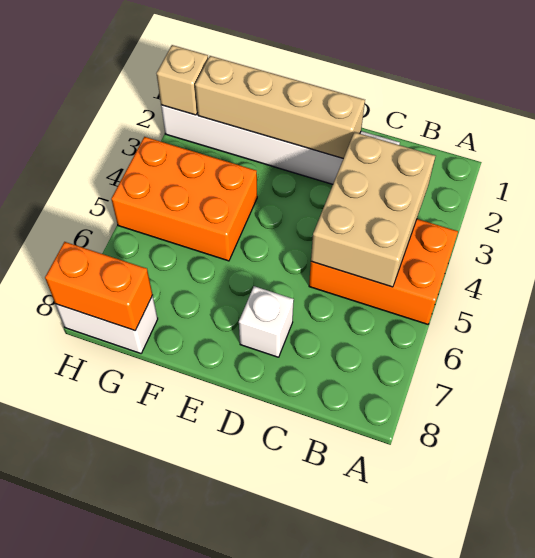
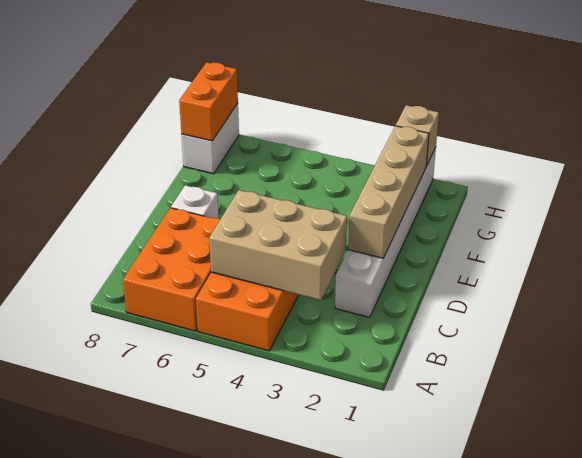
orange brick F4:H5 level 1 -> orange brick A6:C7 level 1

